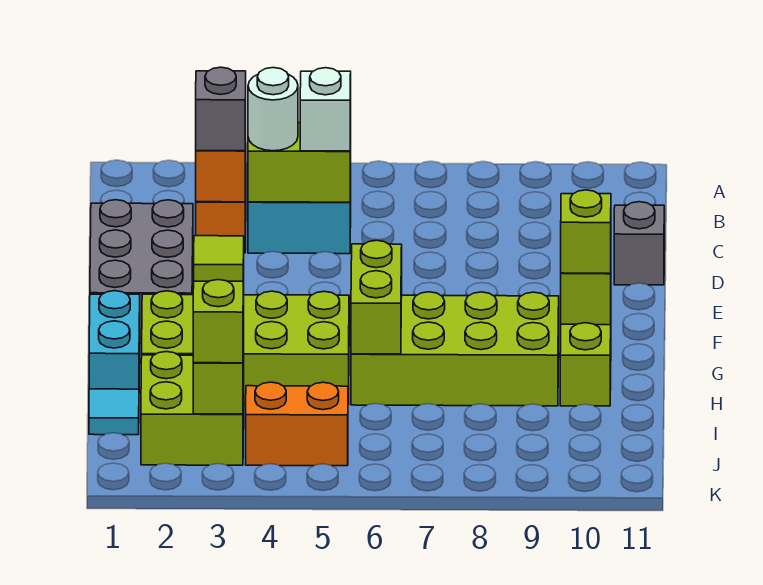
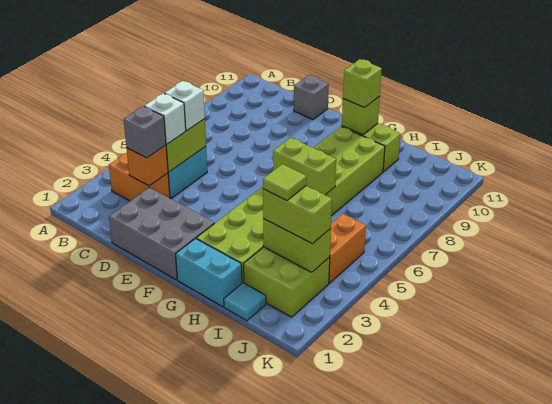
white round brick C4 level 3 -> white brick C4 level 3

